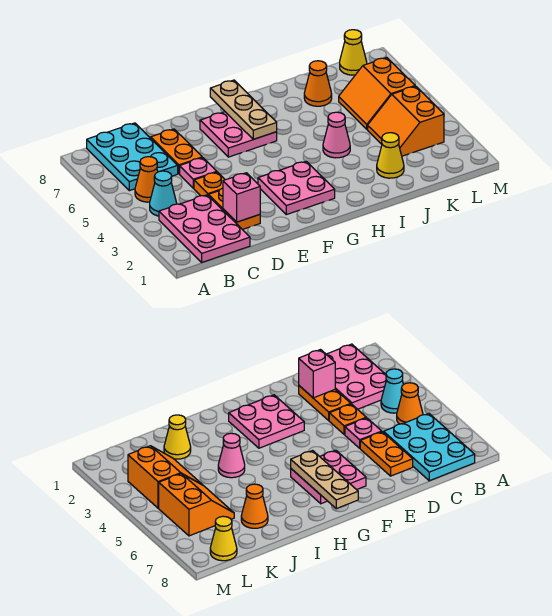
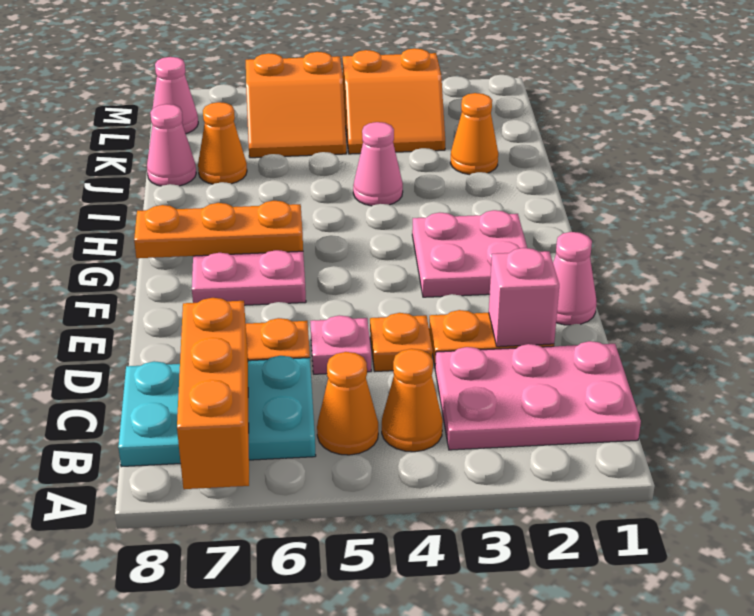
none -> orange brick A7:C7 level 2
cyan cone B4 level 1 -> orange cone B4 level 1
none -> pink cone E1 level 1
tan plate G6:G8 level 2 -> orange plate G6:G8 level 2
yellow cone J2 level 1 -> orange cone J2 level 1
none -> pink cone J8 level 1
yellow cone L8 level 1 -> pink cone L8 level 1

